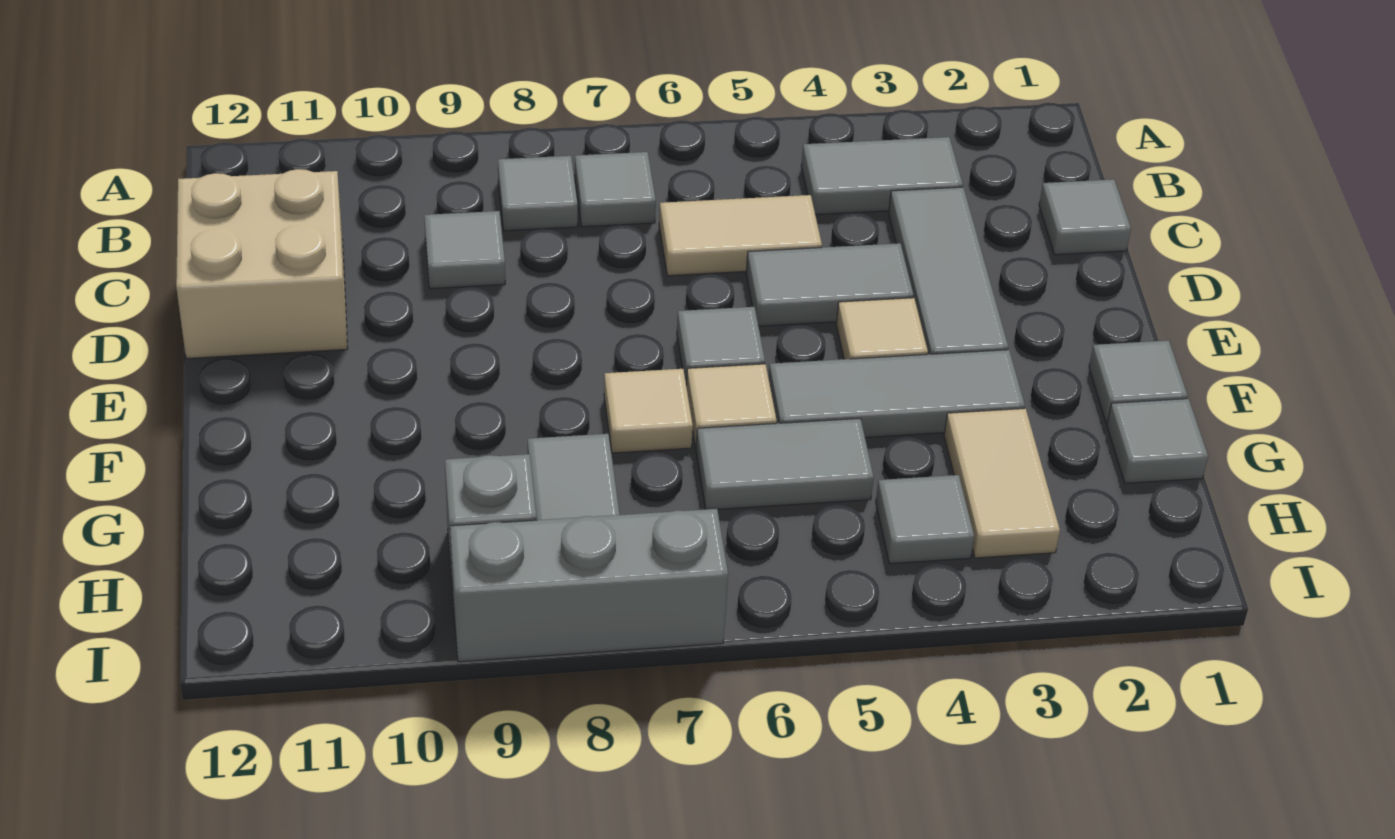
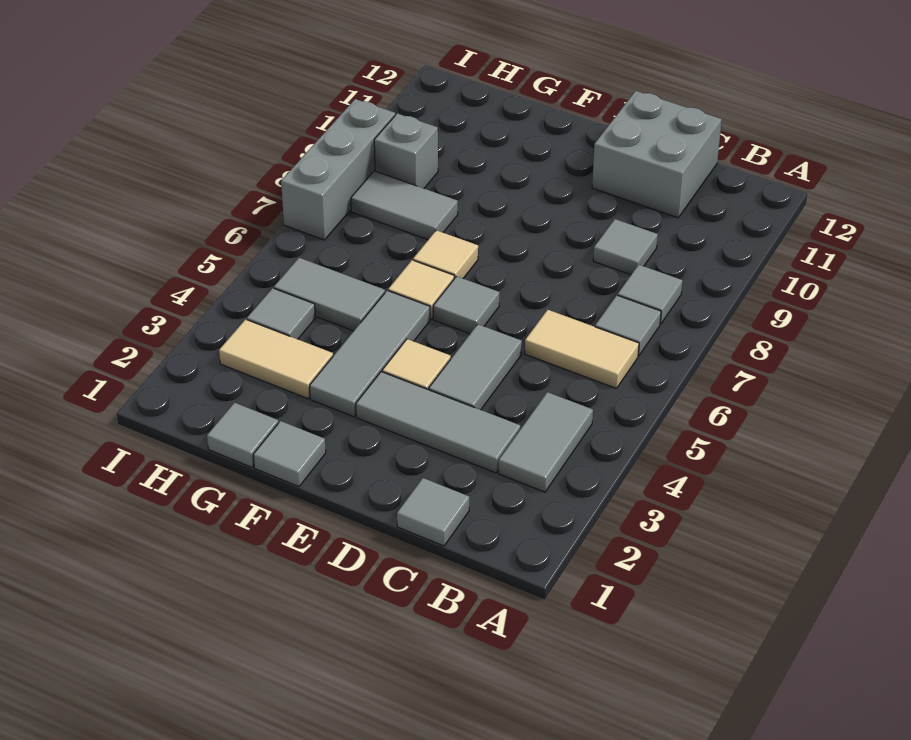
tan tile C5:C6 level 1 -> tan tile B6:C6 level 1
tan brick C11:D12 level 1 -> grey brick C11:D12 level 1
grey tile G5:G6 level 1 -> grey tile G5:H5 level 1

